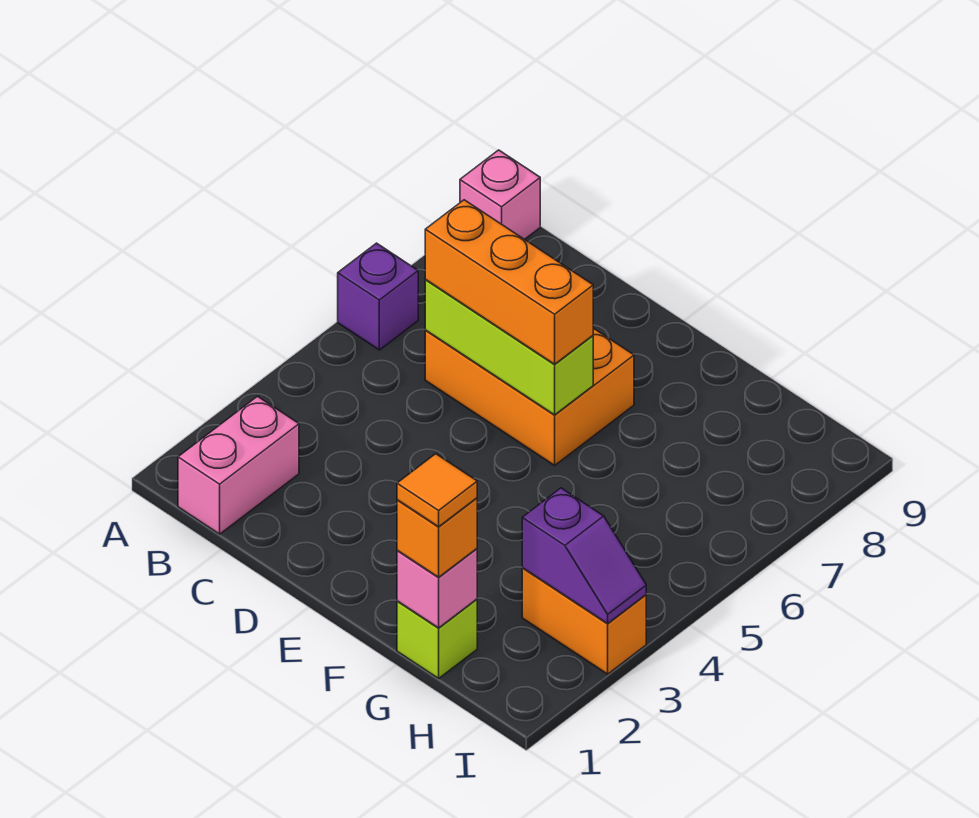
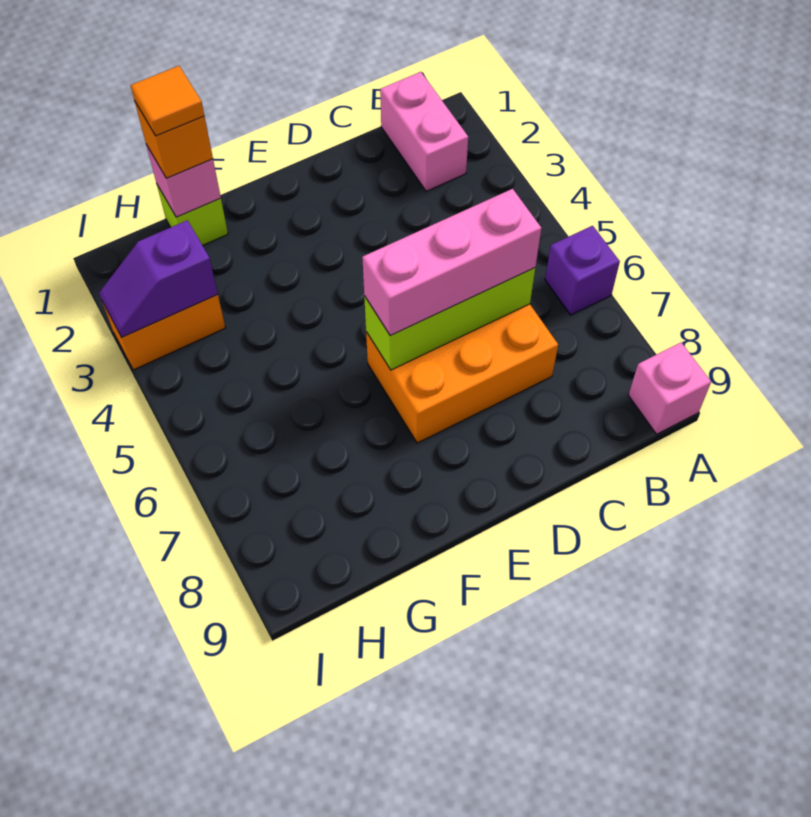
orange brick C6:E6 level 3 -> pink brick C6:E6 level 3

